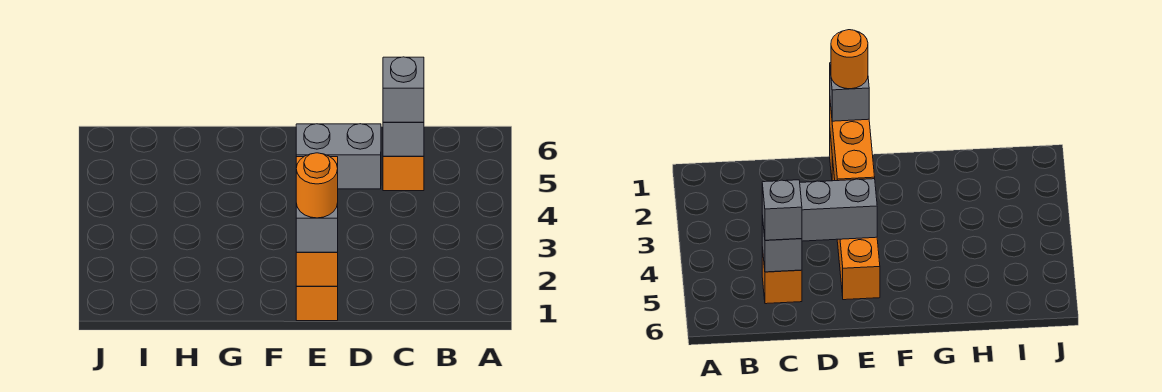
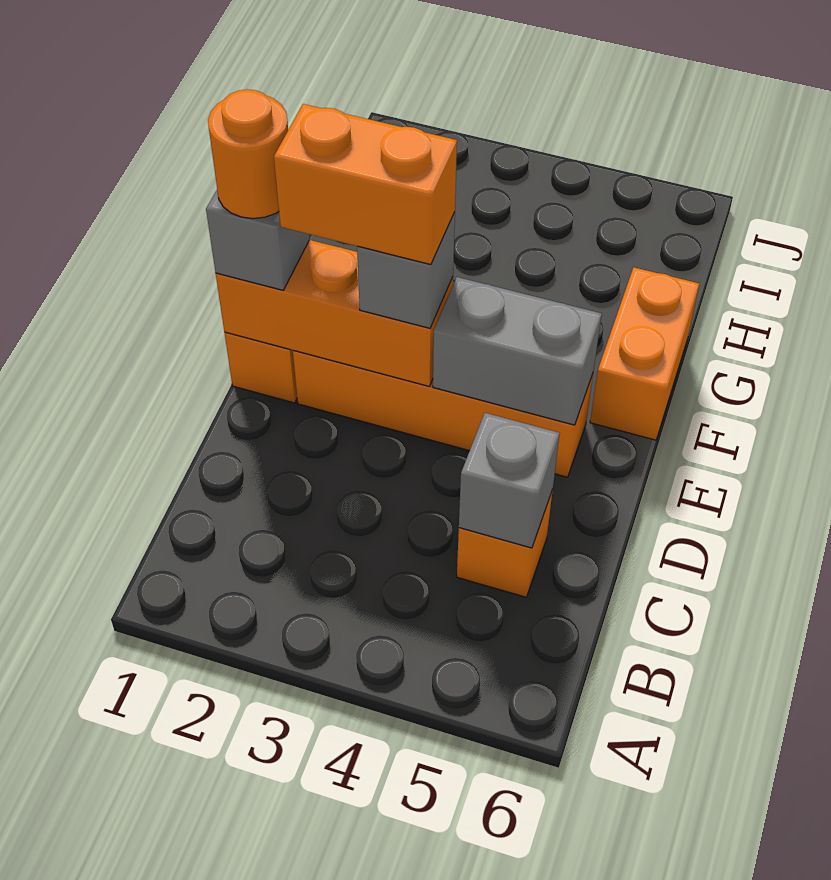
grey brick C5 level 3 -> grey brick E3 level 3
grey brick D4:E4 level 2 -> grey brick E4:E5 level 2
none -> orange brick E2:E3 level 4
none -> orange brick F6:G6 level 1

